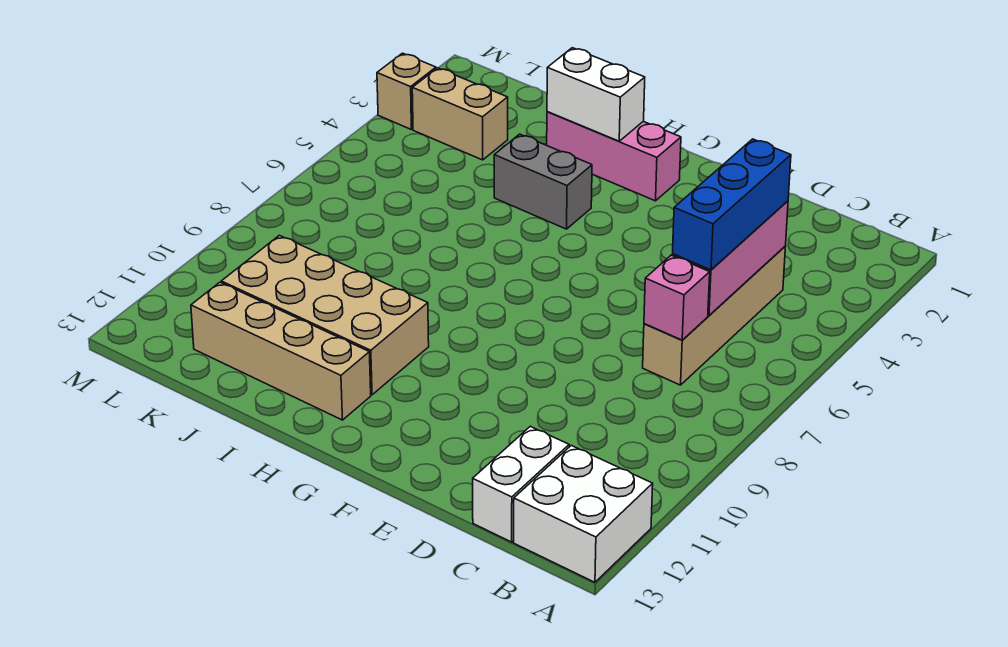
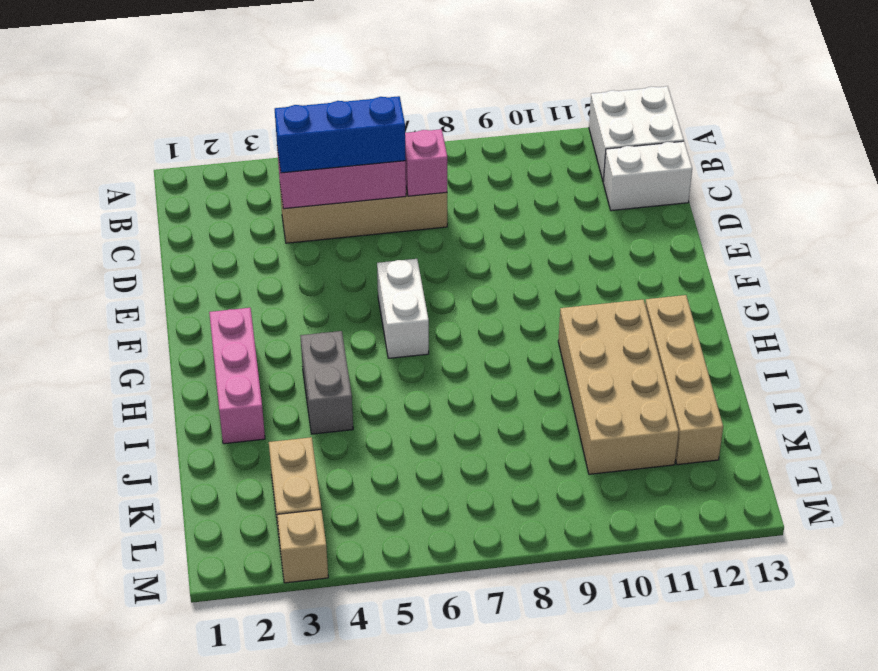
white brick H2:I2 level 2 -> white brick F6:G6 level 1

